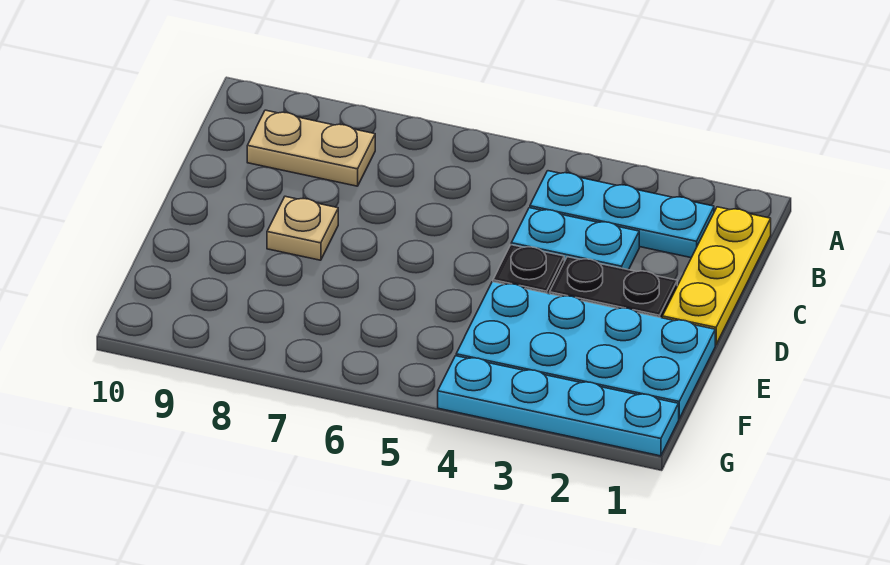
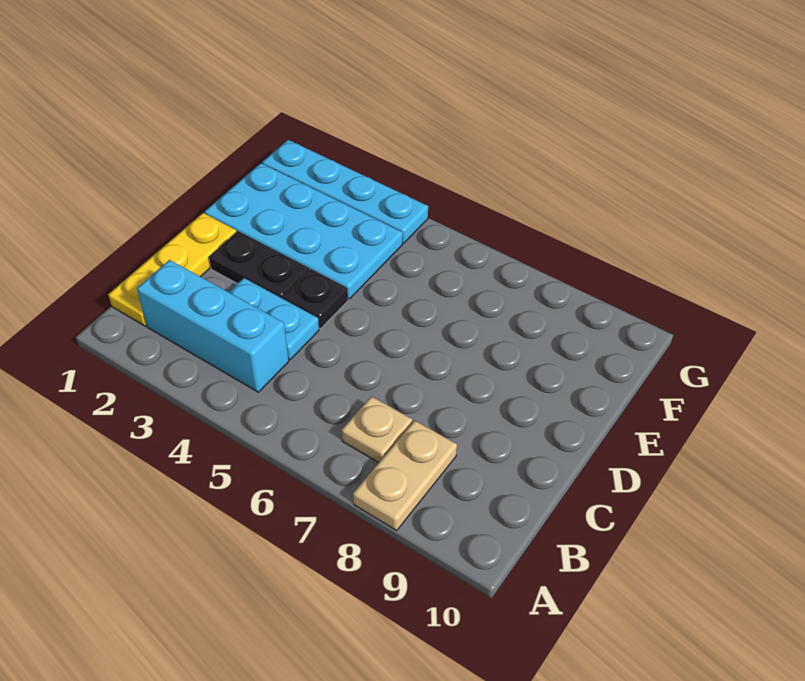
cyan plate B2:B4 level 1 -> cyan brick B2:B4 level 1
tan plate B8:B9 level 1 -> tan plate A8:B8 level 1
tan plate D8 level 1 -> tan plate B7 level 1

